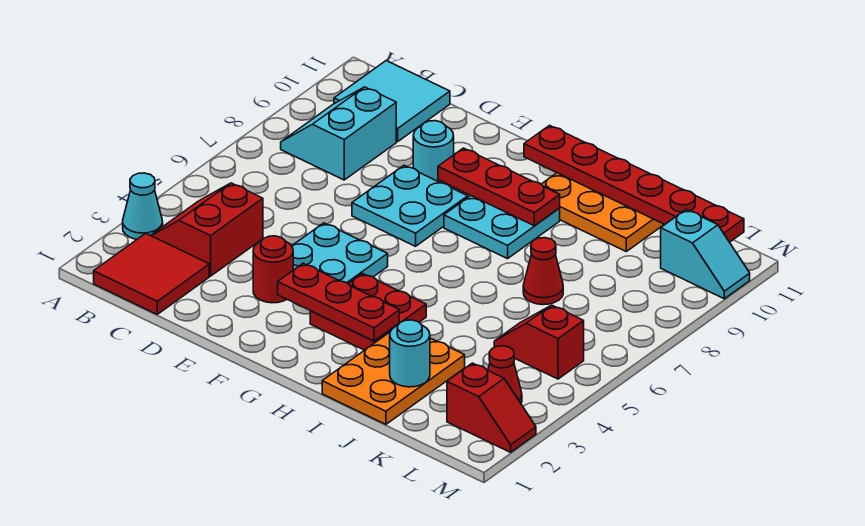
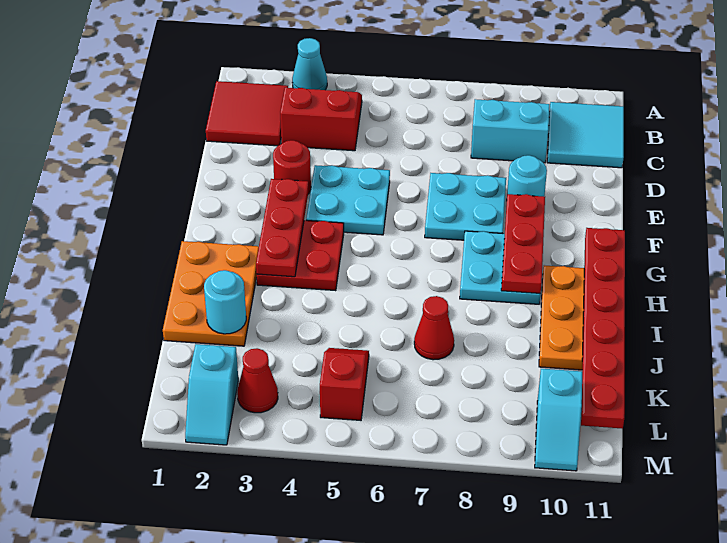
orange plate I1:J3 level 1 -> orange plate H1:J2 level 1
red slope L2:M2 level 1 top L -> cyan slope L2:M2 level 1 top L

